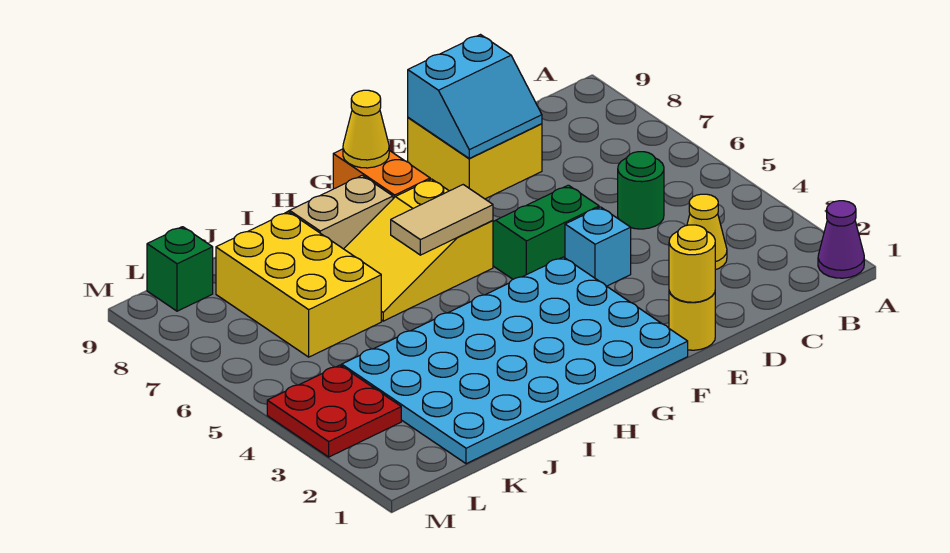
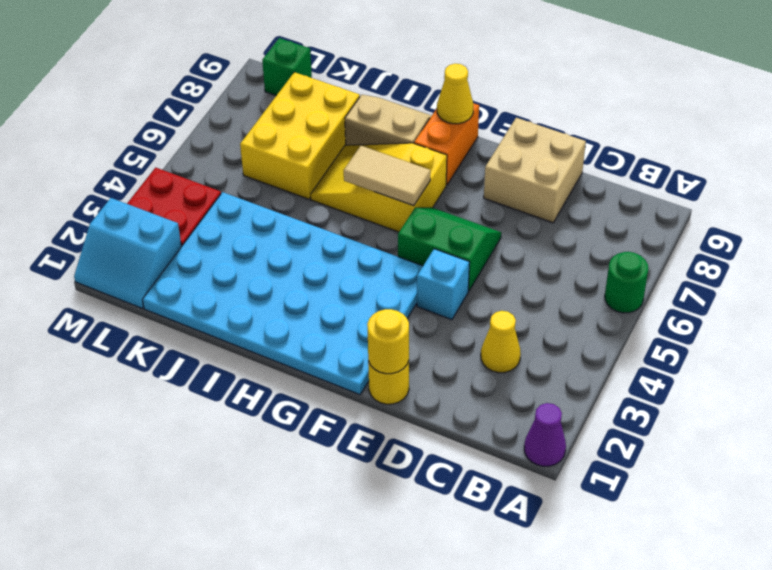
green round brick C5 level 1 -> green round brick A6 level 1
yellow brick D8:E9 level 1 -> tan brick D8:E9 level 1
cyan slope D8:E9 level 2 top 9 -> cyan slope L1:M2 level 1 top 2

